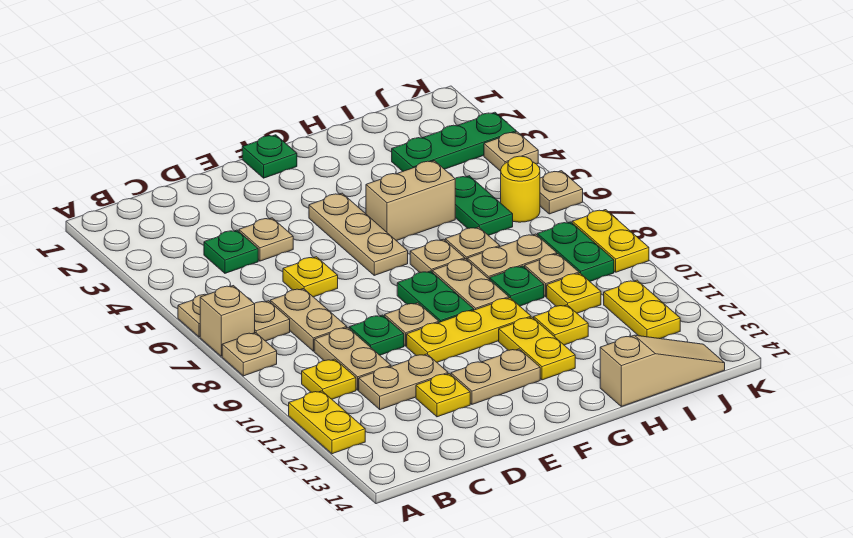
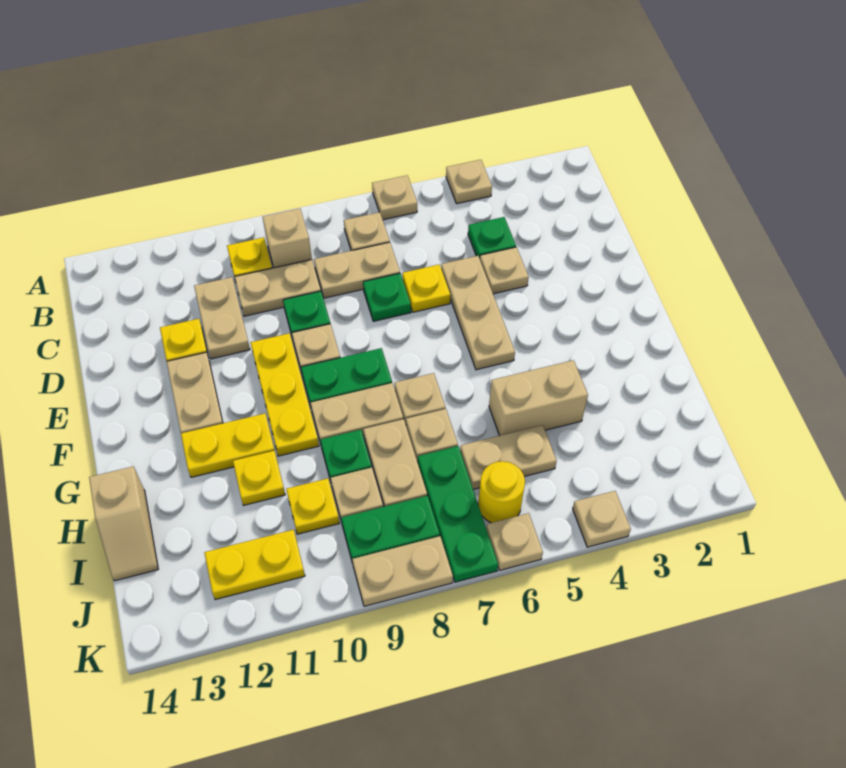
tan brick A7 level 1 -> tan brick B9 level 1
tan plate A8 level 1 -> tan plate A4 level 1
yellow plate A11:A12 level 1 -> none
green plate F1 level 1 -> green plate D7 level 1
tan plate F4:F6 level 1 -> tan plate D5:F5 level 1
tan brick G5:H5 level 1 -> tan brick H4:H5 level 1
tan slope H14:J14 level 1 top H -> tan slope H14:I14 level 1 top H
green plate I3:K3 level 1 -> green plate I7:K7 level 1
green plate I5:I6 level 1 -> tan plate I5:I6 level 1
yellow plate K8:K9 level 1 -> tan plate K8:K9 level 1

